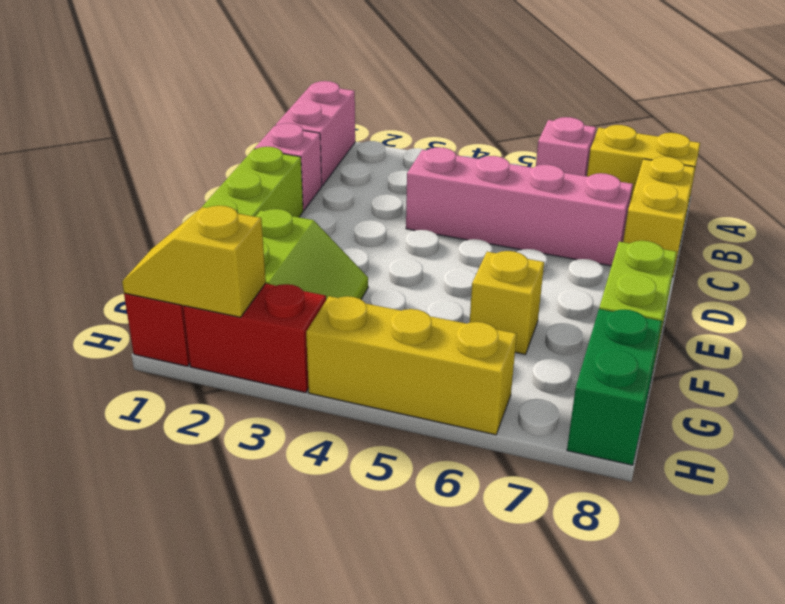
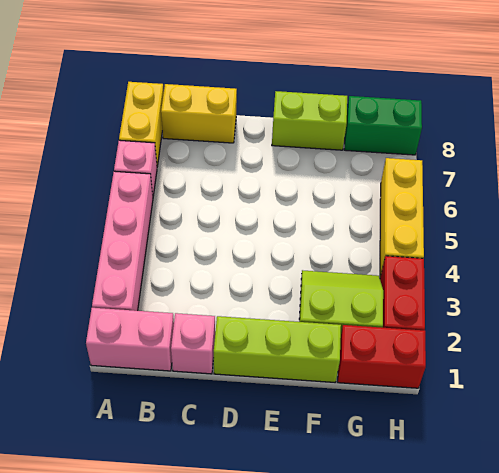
pink brick C4:C7 level 1 -> pink brick A2:A5 level 1
yellow brick F6 level 1 -> none
yellow slope H1:H2 level 2 top 2 -> none

